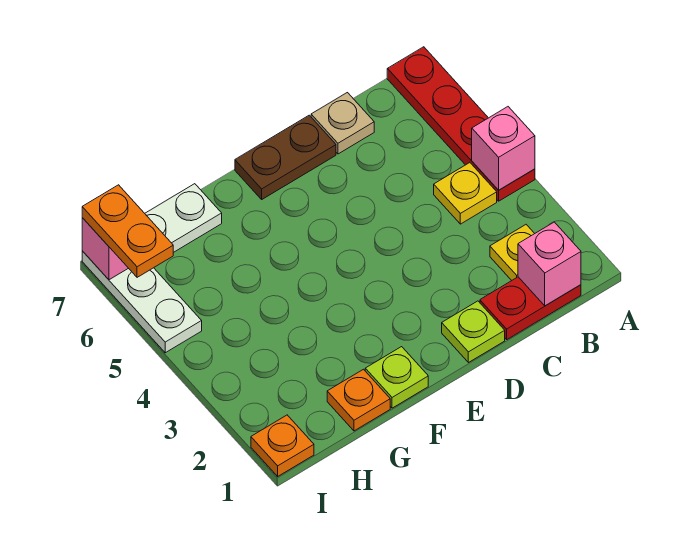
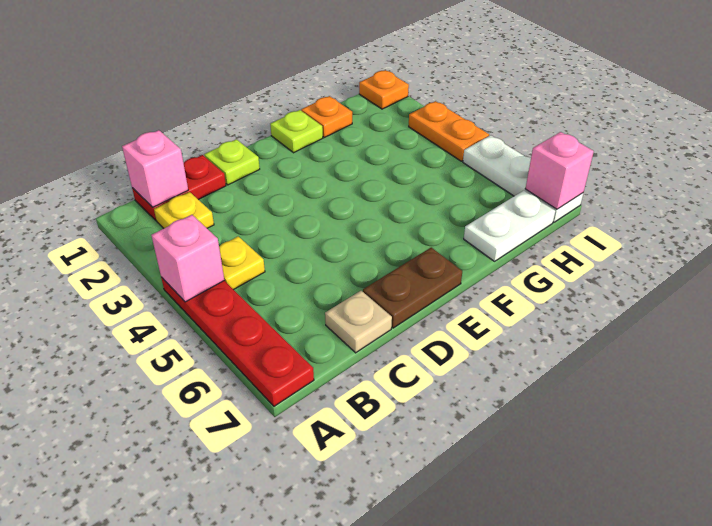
orange plate I6:I7 level 3 -> orange plate I3:I4 level 1

